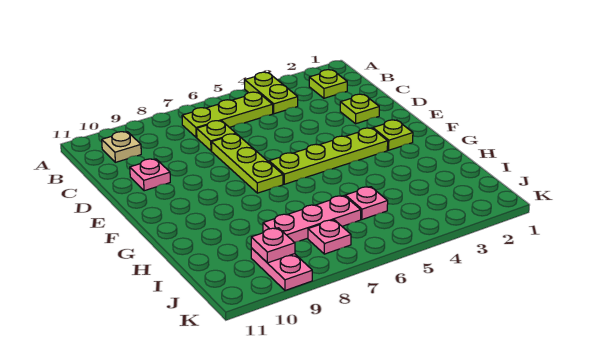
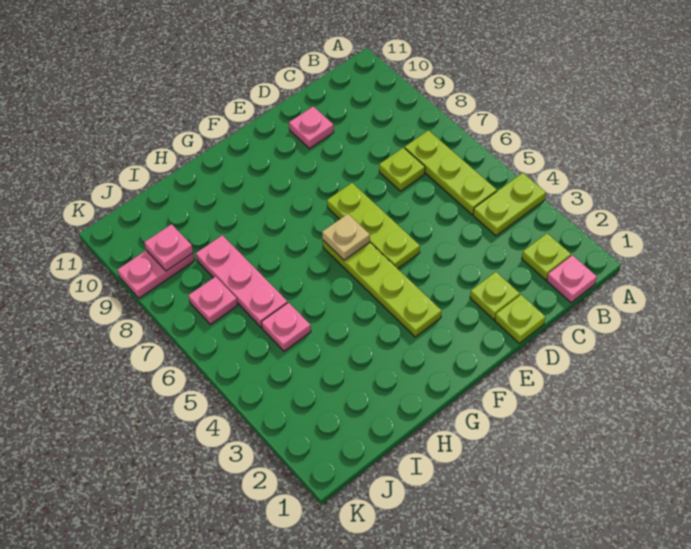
none -> pink plate B1 level 1
tan plate B10 level 1 -> tan plate F6 level 2
lime plate D7:F7 level 1 -> lime plate E5:E7 level 1
lime plate F2 level 1 -> lime plate D1 level 1

